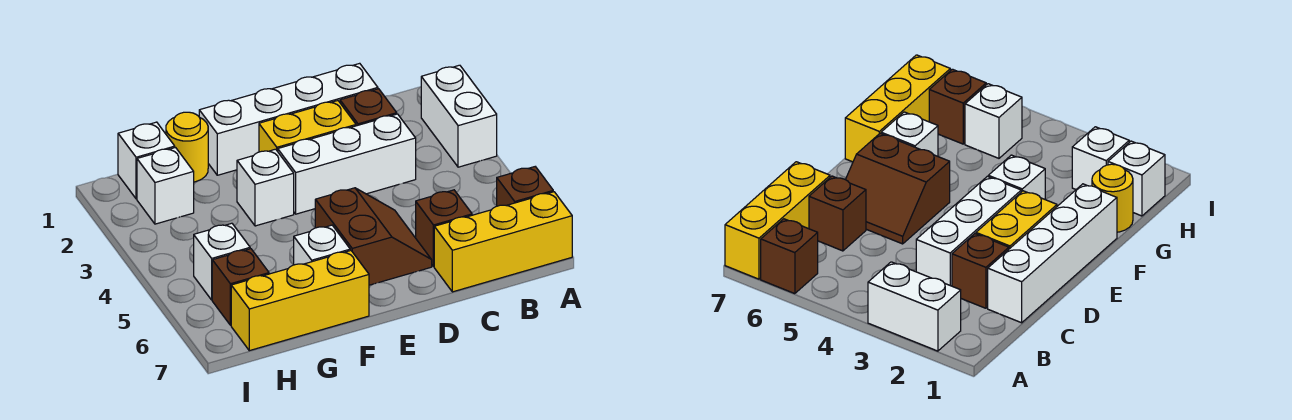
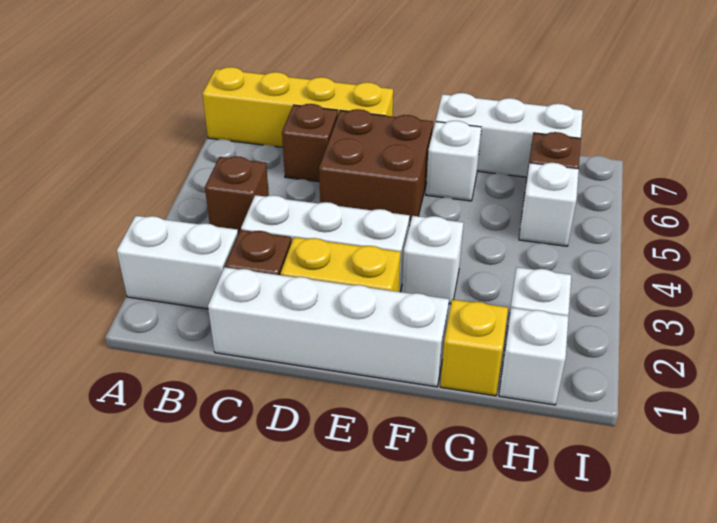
white brick A2:A3 level 1 -> white brick A2:B2 level 1
brown brick A6 level 1 -> brown brick B4 level 1
yellow brick A7:C7 level 1 -> yellow brick A7:D7 level 1
brown slope D5:E6 level 1 top E -> brown brick D5:E6 level 1
yellow brick F7:H7 level 1 -> white brick F7:H7 level 1
yellow round brick G1 level 1 -> yellow brick G1 level 1

